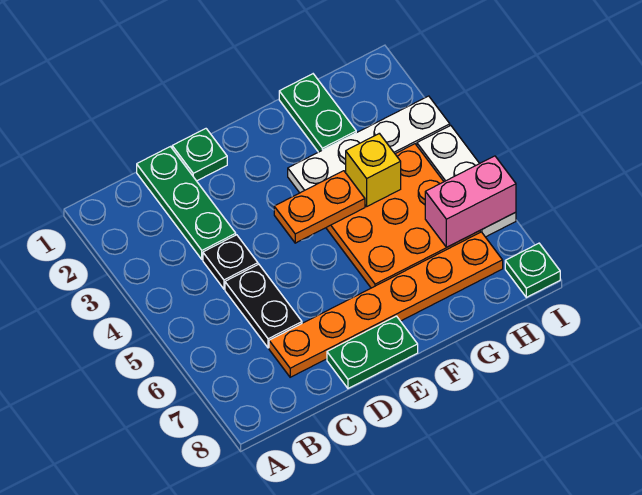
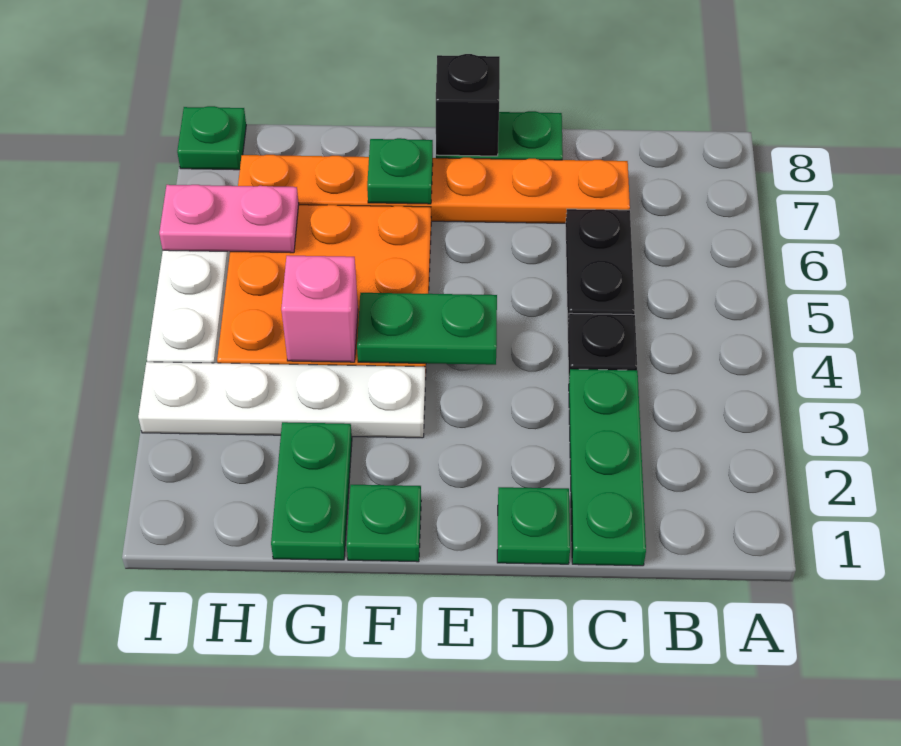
orange plate E4:F4 level 2 -> green plate E4:F4 level 2
none -> black brick E8 level 2
none -> green plate F1 level 1
none -> green plate F7 level 2
yellow brick G4 level 2 -> pink brick G4 level 2
pink brick H6:I6 level 2 -> pink plate H6:I6 level 2

